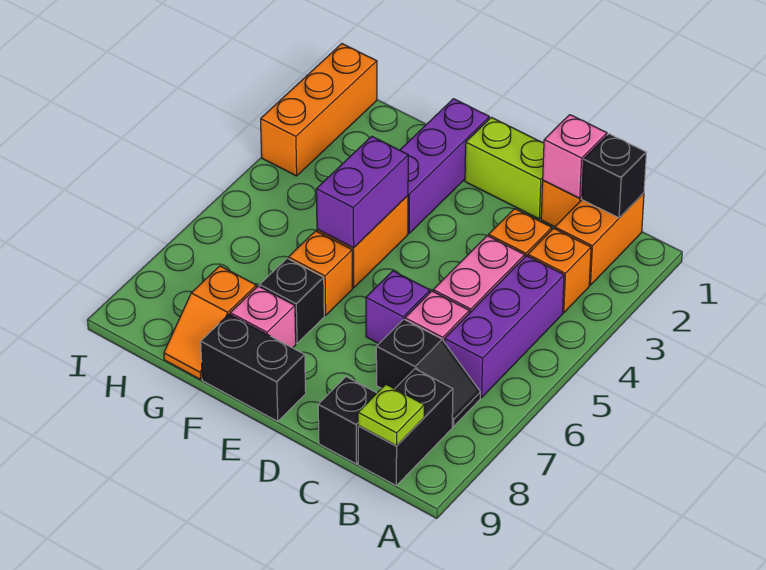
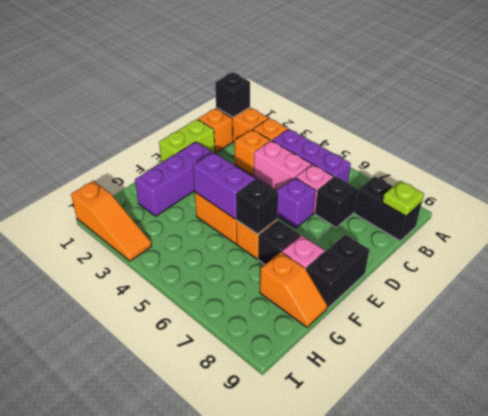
pink brick C1 level 2 -> none
black brick C9 level 1 -> black brick F6 level 2
purple brick F1:F3 level 1 -> purple brick E2:G2 level 1
orange brick I1:I3 level 1 -> orange slope I1:I3 level 1 top 1

